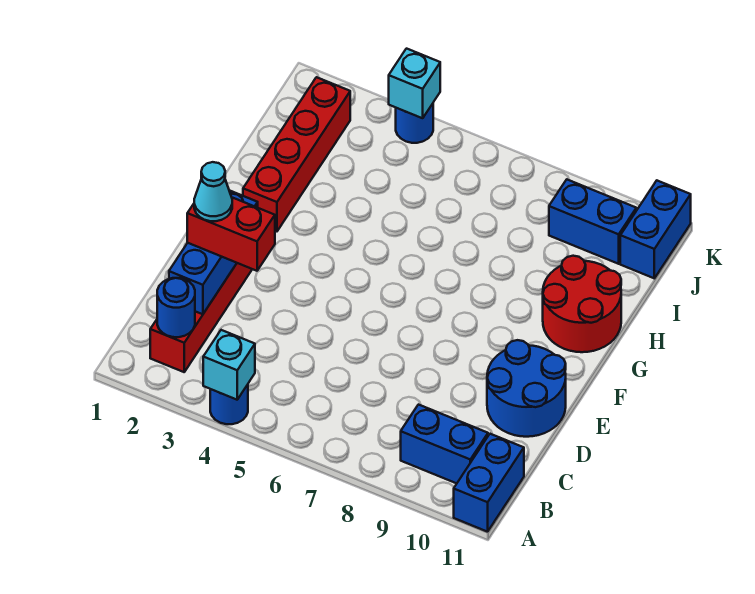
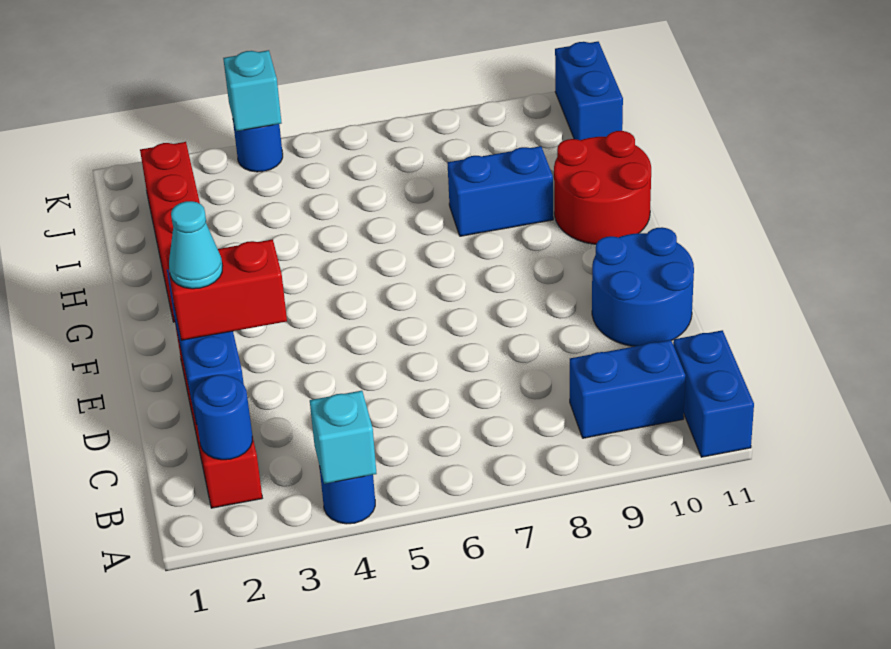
blue brick J9:J10 level 1 -> blue brick H8:H9 level 1

